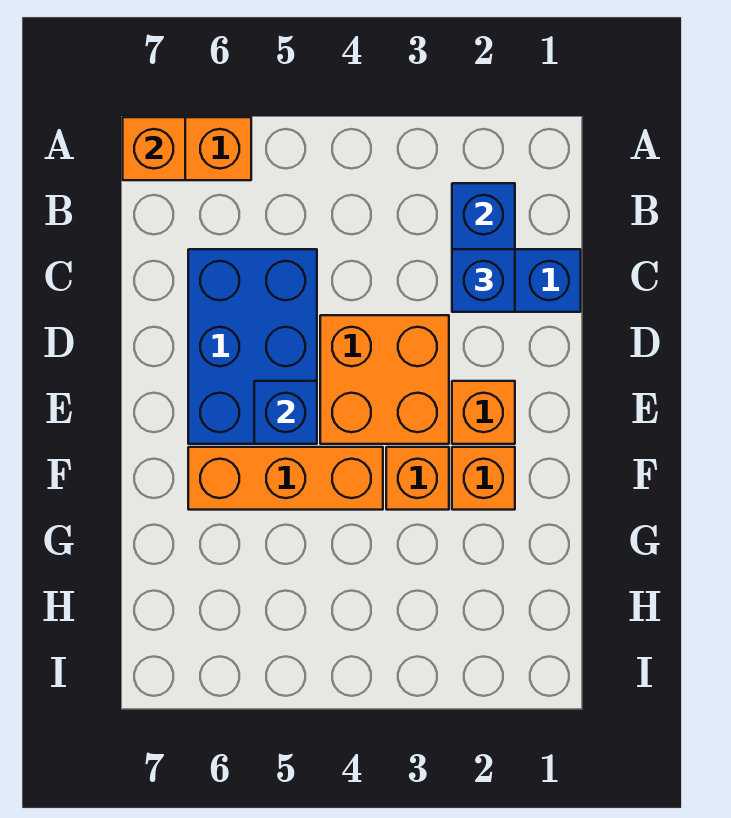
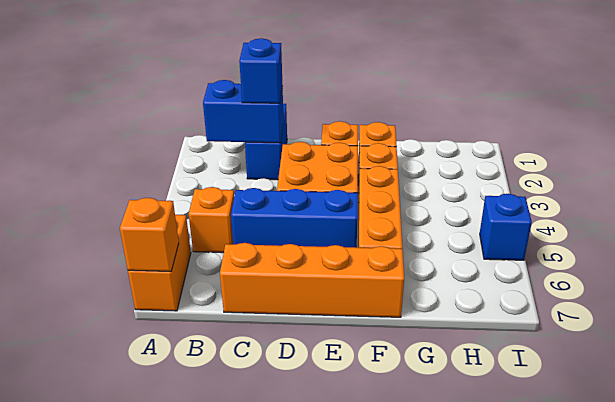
none -> orange brick B5 level 1
blue brick C5:E6 level 1 -> blue brick C5:E5 level 1
none -> orange brick C7:F7 level 1
blue brick E5 level 2 -> blue brick I5 level 1

